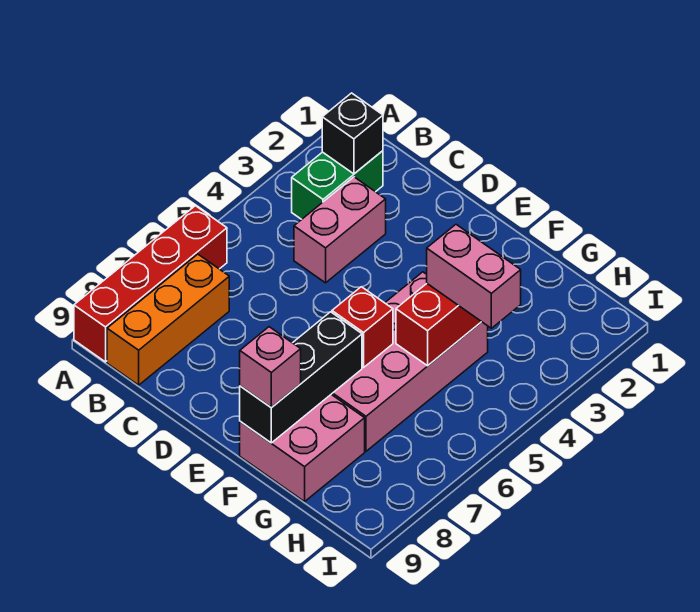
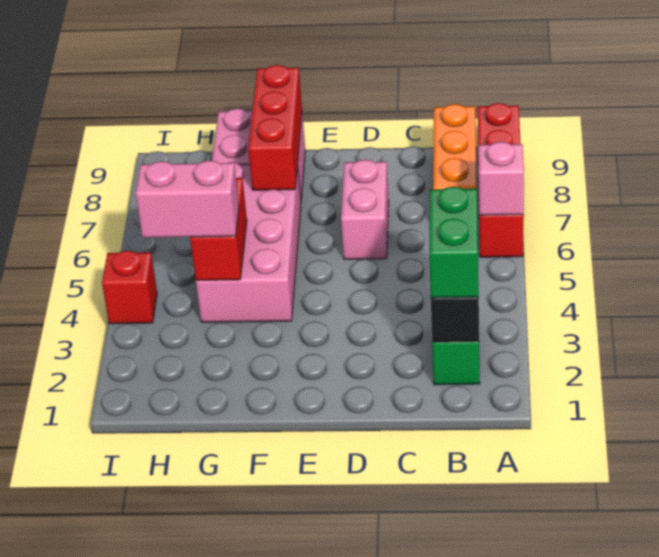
none -> green brick B2:B3 level 3
pink brick C3:C4 level 1 -> pink brick D6:D7 level 1
red brick F6 level 2 -> red brick I4 level 1
black brick F7:F9 level 2 -> red brick F7:F9 level 2
pink brick F9 level 3 -> pink brick A6 level 2

